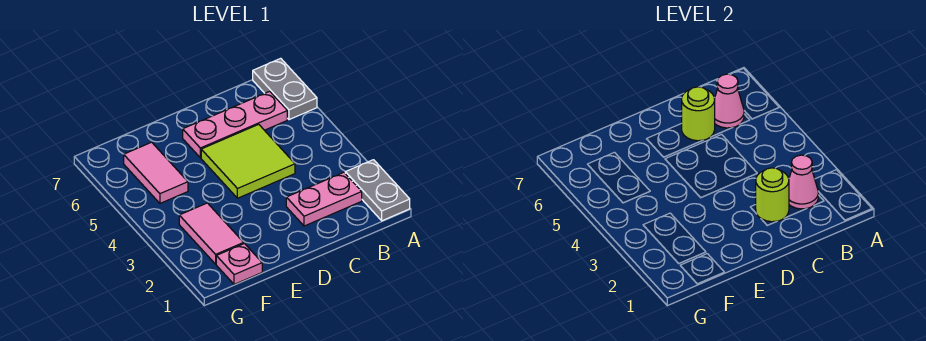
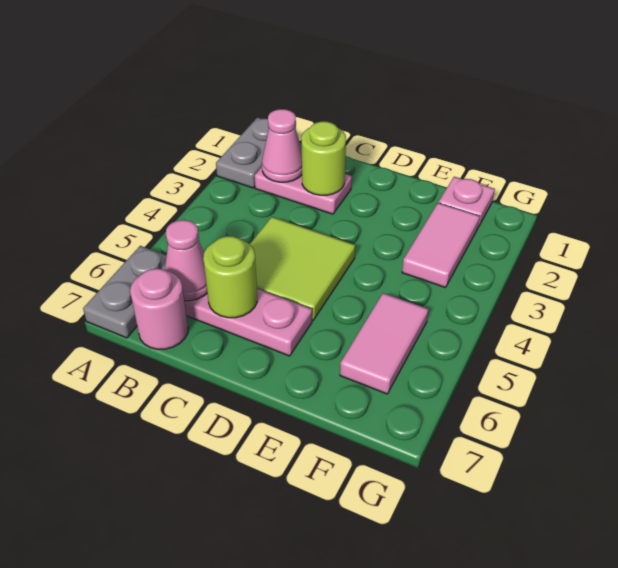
none -> pink round brick B7 level 1

